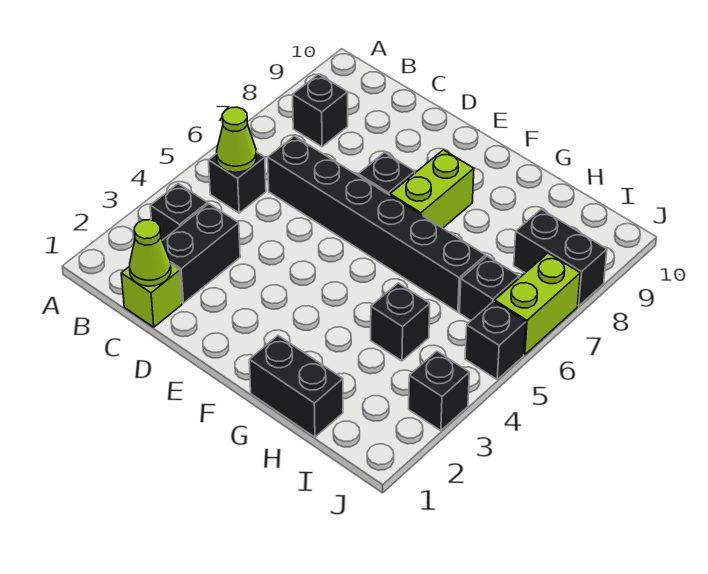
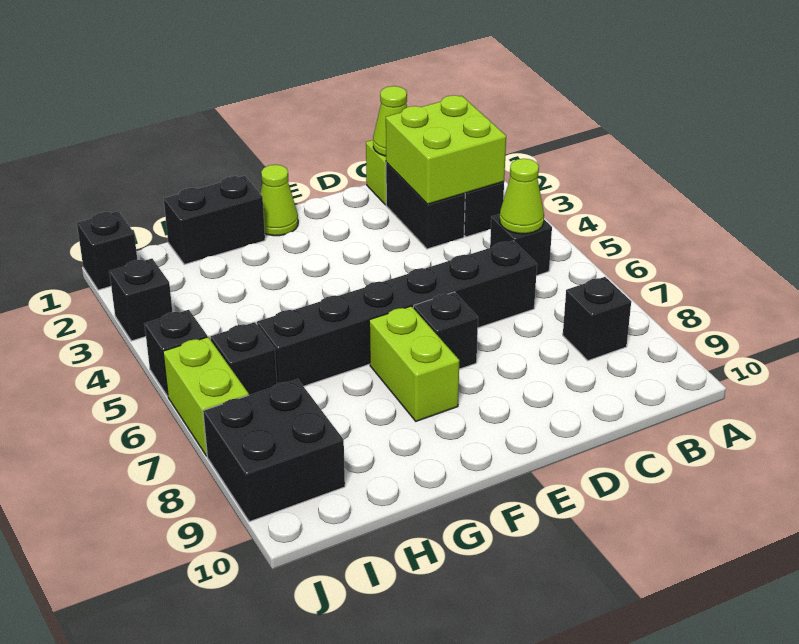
none -> lime brick B2:C3 level 2
none -> lime cone F1 level 1
black brick H4 level 1 -> black brick J1 level 1
black brick I8:J8 level 1 -> black brick I8:J9 level 1

